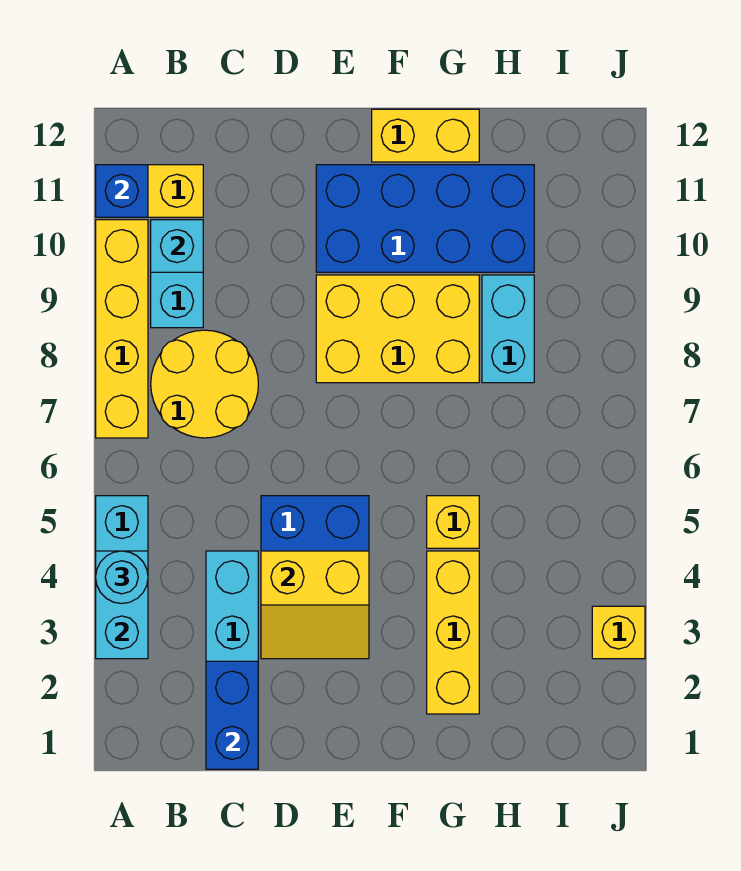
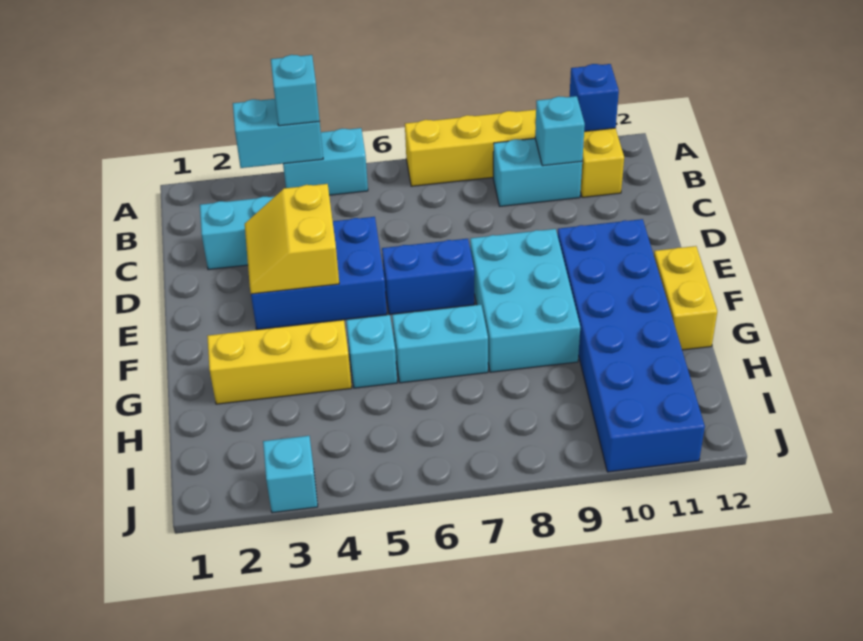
cyan round brick A4 level 3 -> cyan brick A4 level 3
yellow round brick B7:C8 level 1 -> none
blue brick C1:C2 level 2 -> blue brick E6:E7 level 1
yellow brick E8:G9 level 1 -> cyan brick E8:G9 level 1
blue brick E10:H11 level 1 -> blue brick E10:J11 level 1
yellow brick G5 level 1 -> cyan brick G5 level 1
cyan brick H8:H9 level 1 -> cyan brick G6:G7 level 1
yellow brick J3 level 1 -> cyan brick J3 level 1

